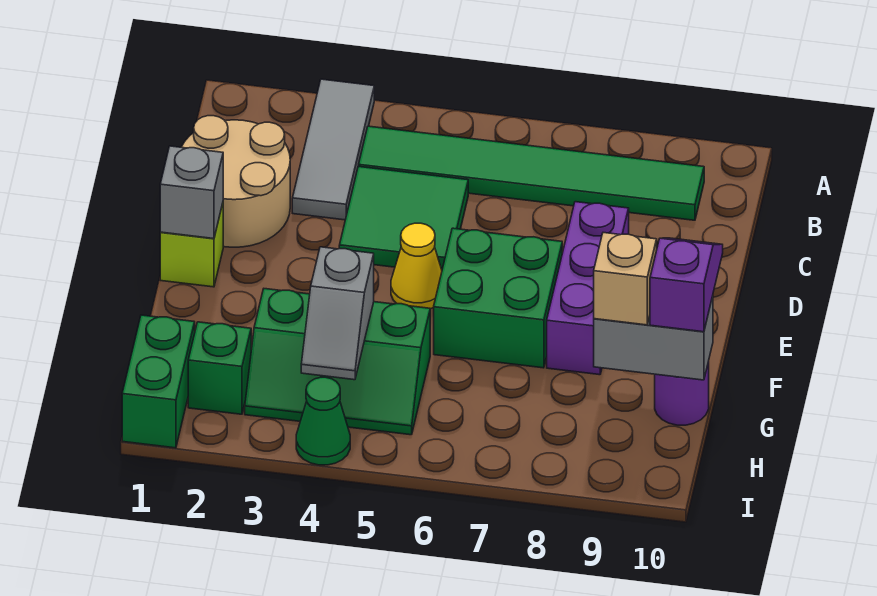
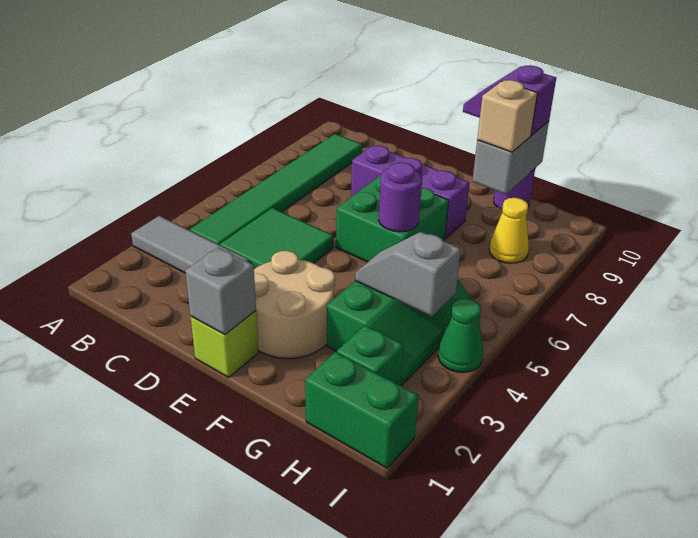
tan round brick C1:D2 level 1 -> tan round brick E2:F3 level 1
yellow cone E5 level 1 -> yellow cone H8 level 1
none -> purple round brick F6 level 2
grey slope G4:H4 level 2 top G -> grey slope G4:H4 level 2 top H

